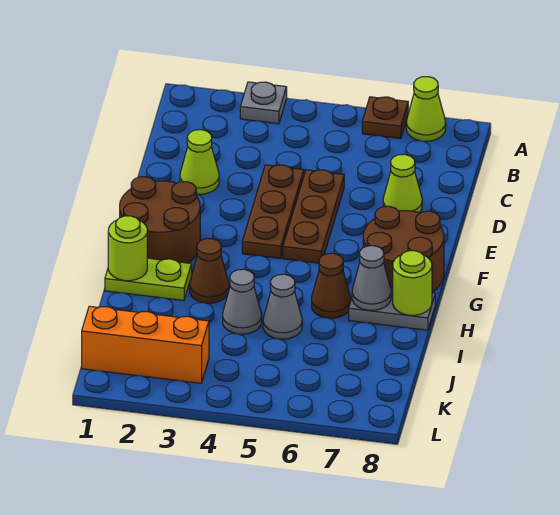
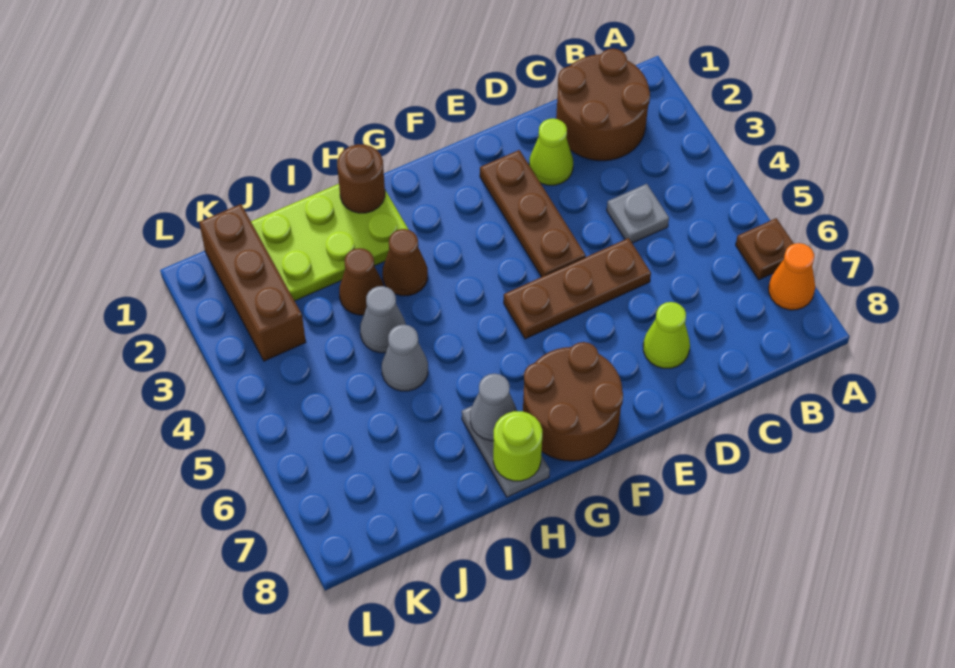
grey plate A3 level 1 -> grey plate C4 level 1
lime cone A7 level 1 -> orange cone A7 level 1
brown plate D4:F4 level 1 -> brown plate E2:E4 level 1
brown round brick F1:G2 level 1 -> brown round brick B1:C2 level 1
lime plate H1:H2 level 1 -> lime plate H1:J2 level 1
lime round brick H1 level 2 -> brown round brick H1 level 2
brown cone H6 level 1 -> brown cone I3 level 1
orange brick K1:K3 level 1 -> brown brick K1:K3 level 1

